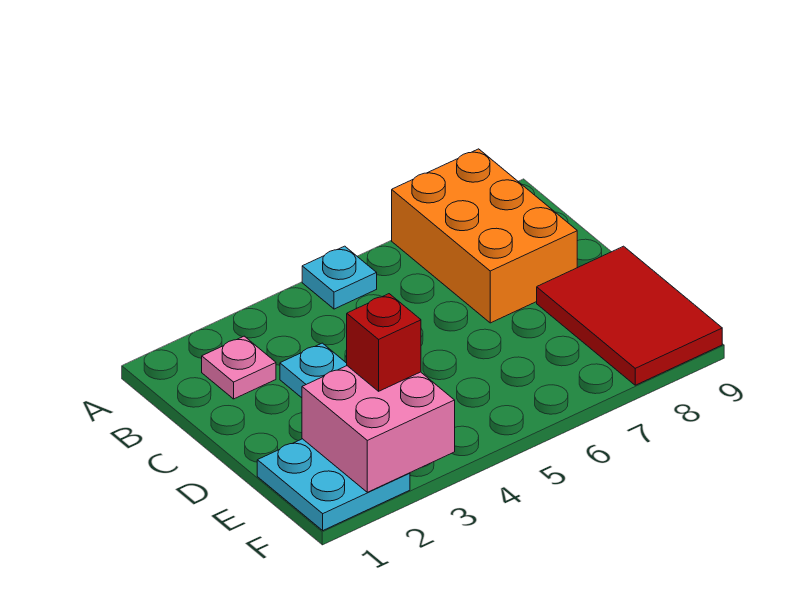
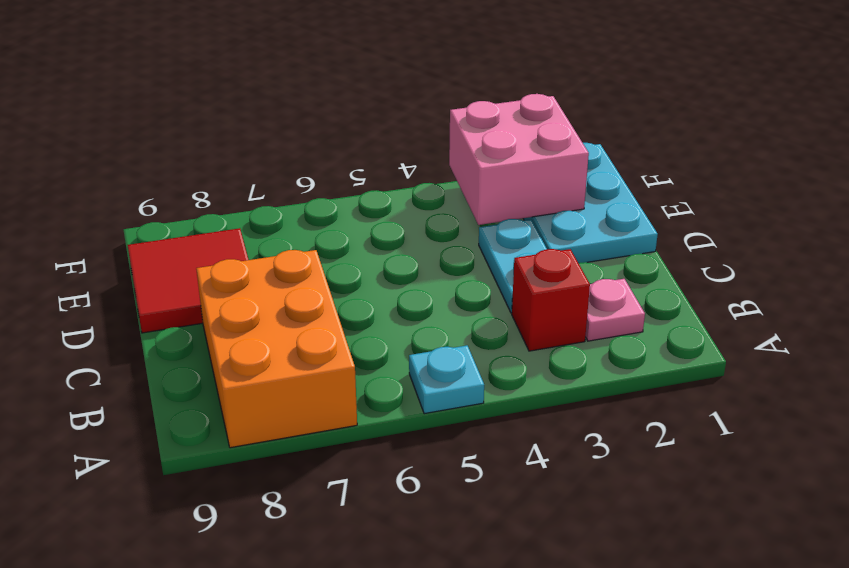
red tile D8:F9 level 1 -> red tile D8:E9 level 1
cyan plate E1:F2 level 1 -> cyan plate D1:F2 level 1
red brick E3 level 3 -> red brick B3 level 1

